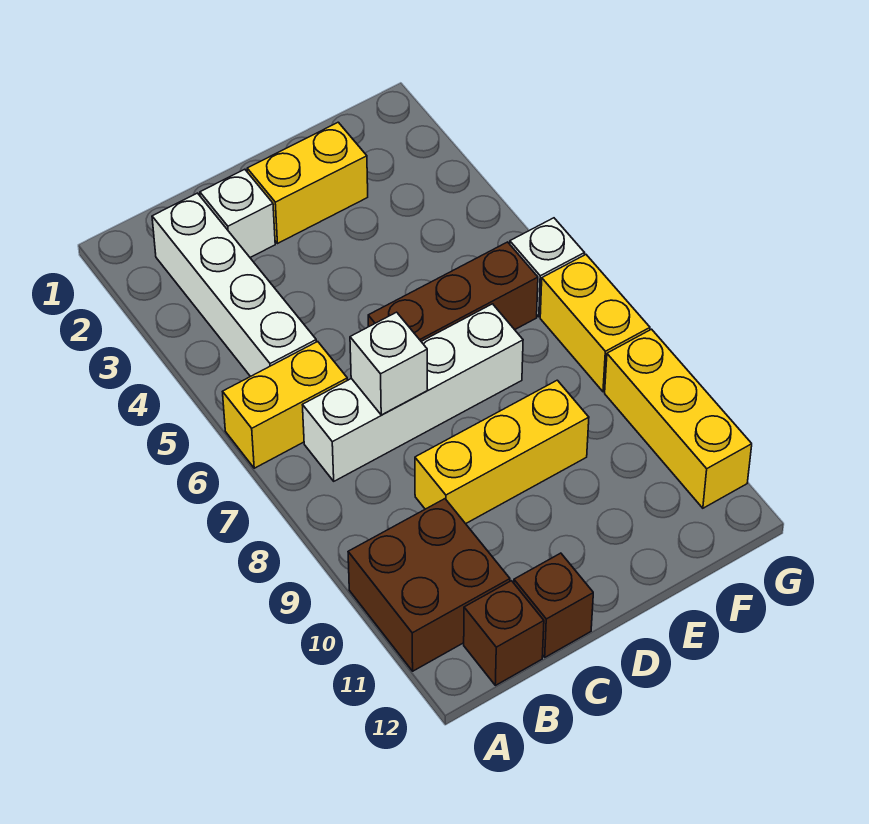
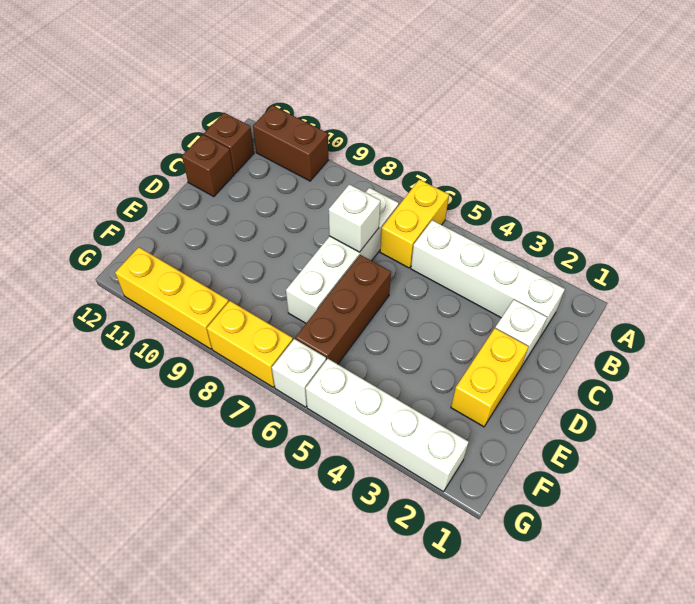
brown brick A10:B11 level 1 -> brown brick A10:A11 level 1
yellow brick C9:E9 level 1 -> none
none -> white brick G2:G5 level 1

